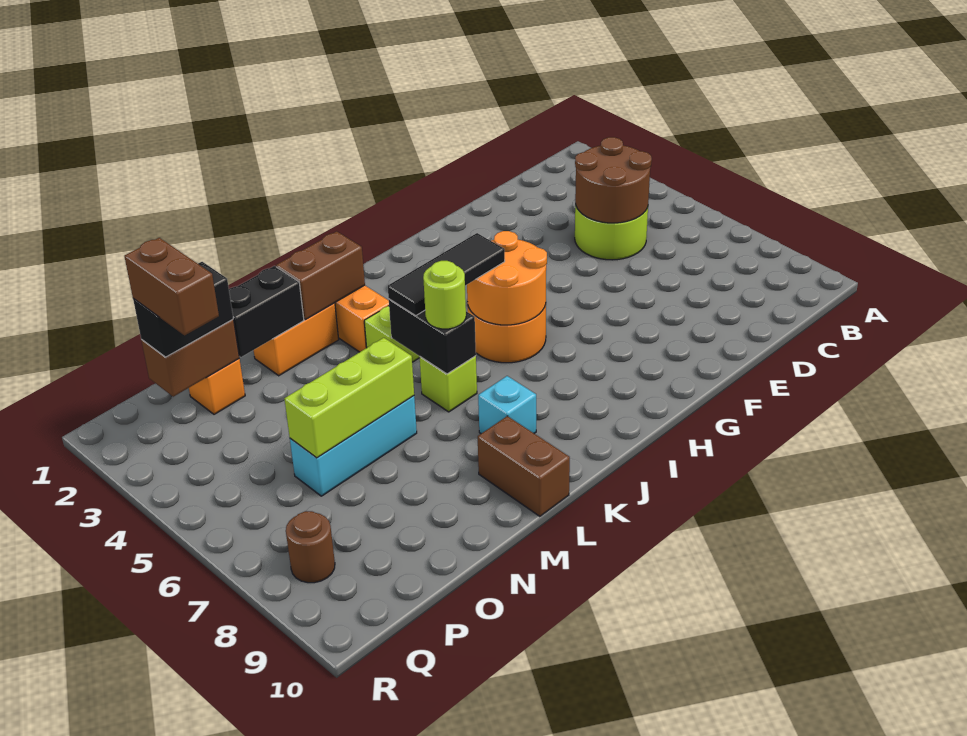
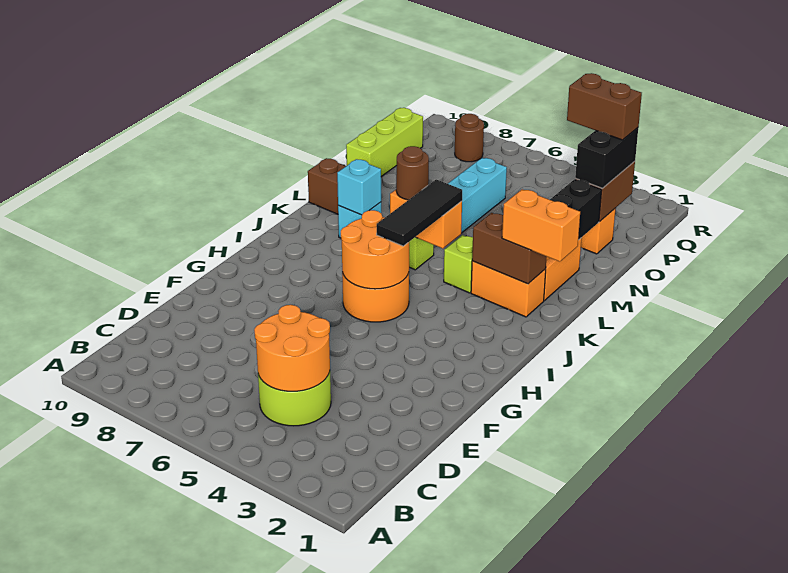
brown round brick C4:D5 level 2 -> orange round brick C4:D5 level 2
none -> orange brick K1:K2 level 3
brown brick K2:L2 level 2 -> brown brick K2:K3 level 2
black brick K5:K6 level 2 -> orange brick K5:K6 level 2
lime round brick K6 level 3 -> brown round brick K6 level 3
none -> cyan brick K8 level 2
lime brick M6:O6 level 2 -> lime brick N10:P10 level 1

